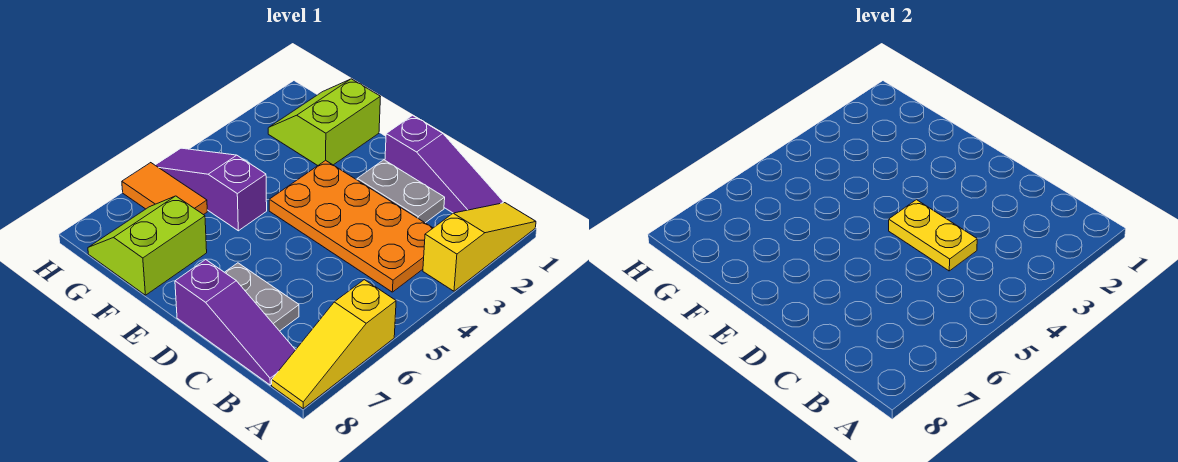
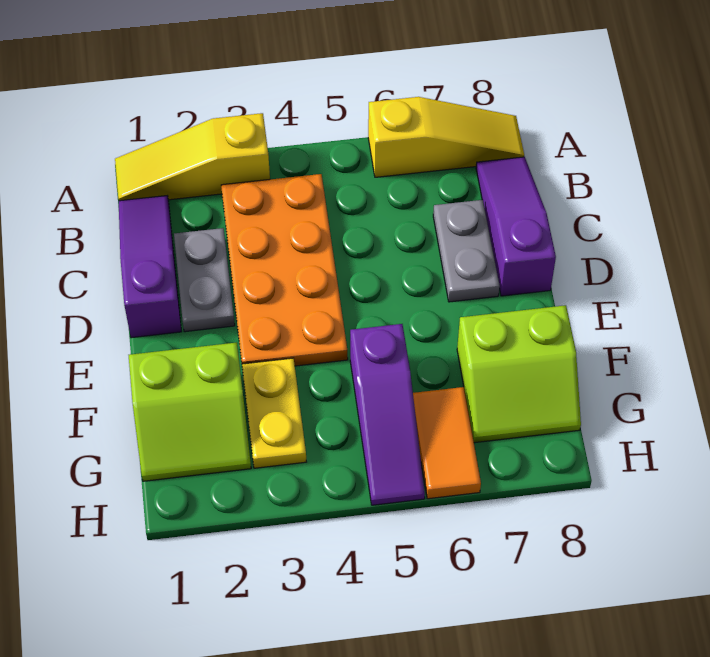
yellow plate C4:D4 level 2 -> yellow plate F3:G3 level 1

